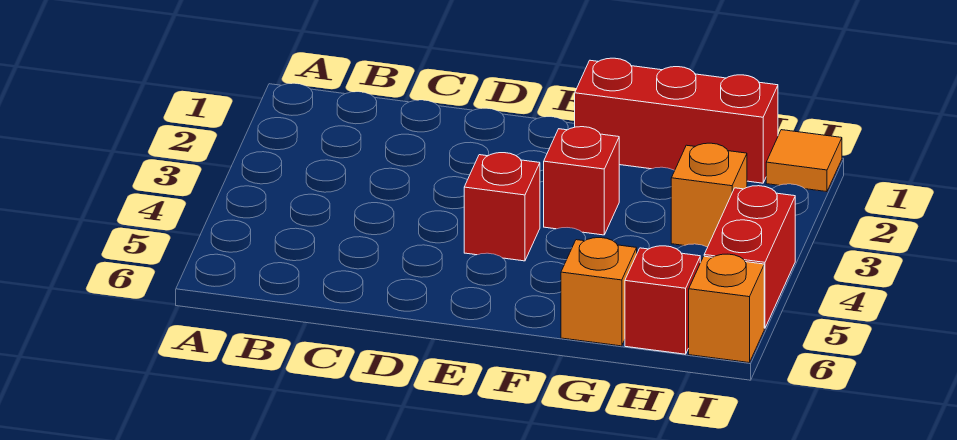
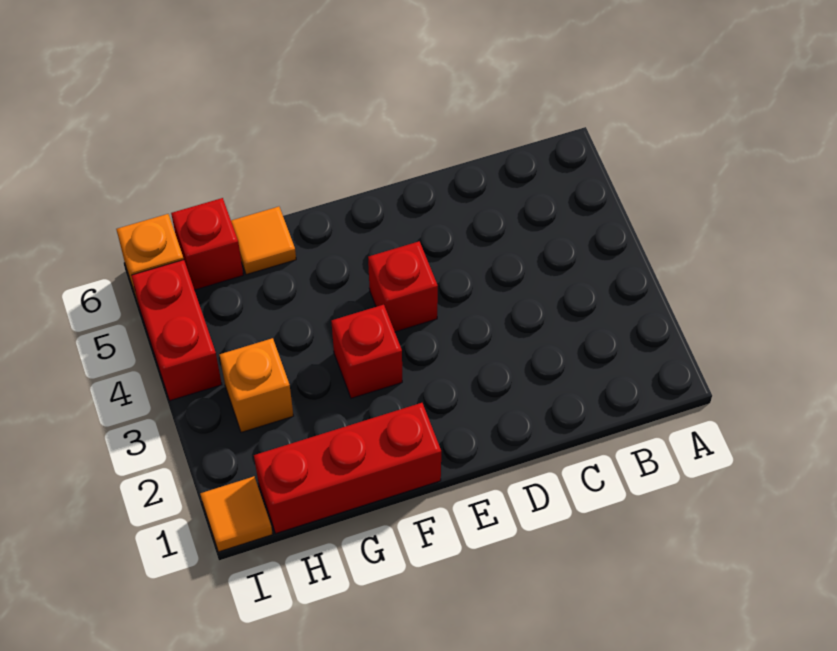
orange brick G6 level 1 -> orange tile G6 level 1

